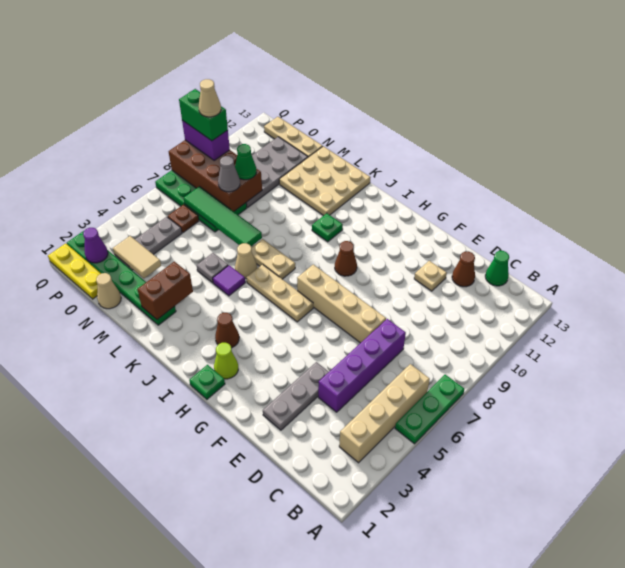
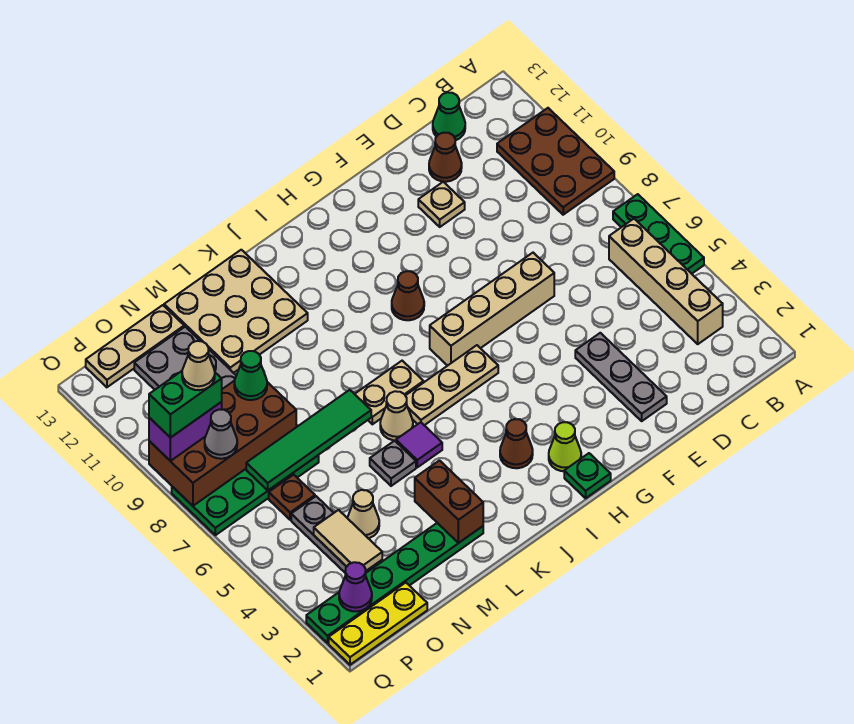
none -> brown plate A9:B11 level 1
purple brick D4:D7 level 1 -> none
green plate J10 level 1 -> none
tan cone N1 level 1 -> tan cone N4 level 1
tan tile N3:O3 level 2 -> tan tile O3:O4 level 2
grey cone N8 level 3 -> grey cone P8 level 3

